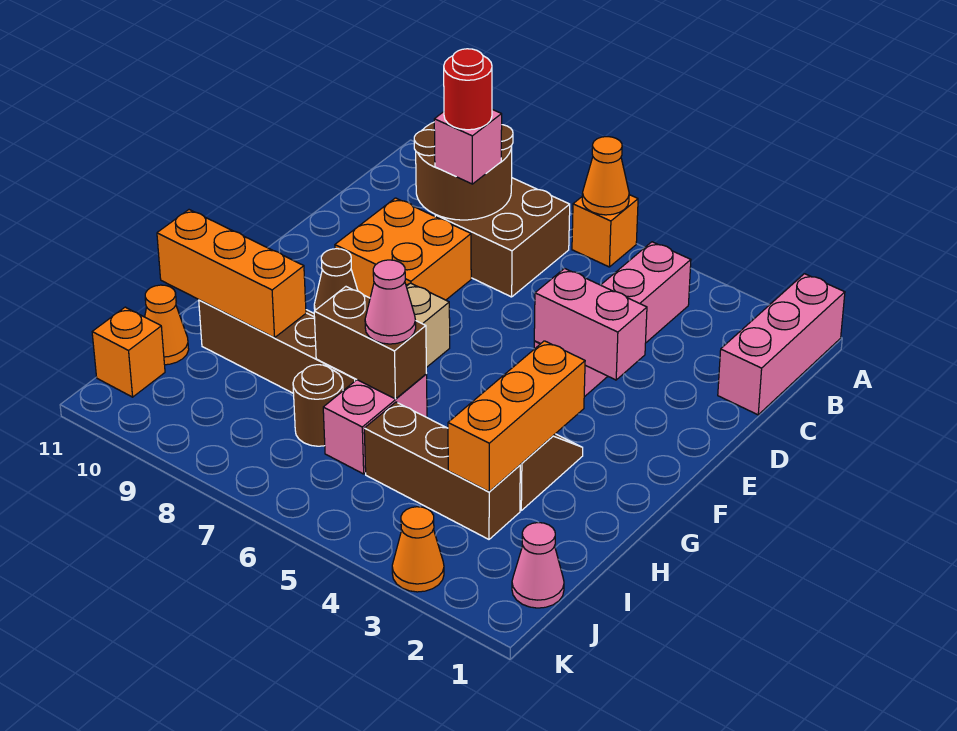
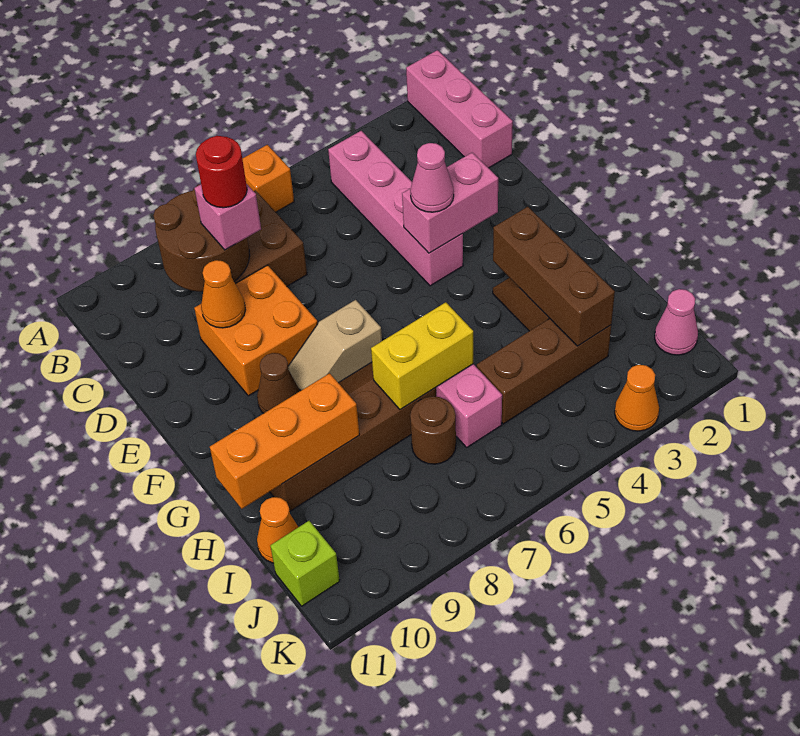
orange cone A6 level 2 -> orange cone D9 level 2
orange brick G3:I3 level 2 -> brown brick G3:I3 level 2
brown brick H6:H7 level 2 -> yellow brick H6:H7 level 2
pink cone H6 level 3 -> pink cone E4 level 3
orange brick J11 level 1 -> lime brick J11 level 1

